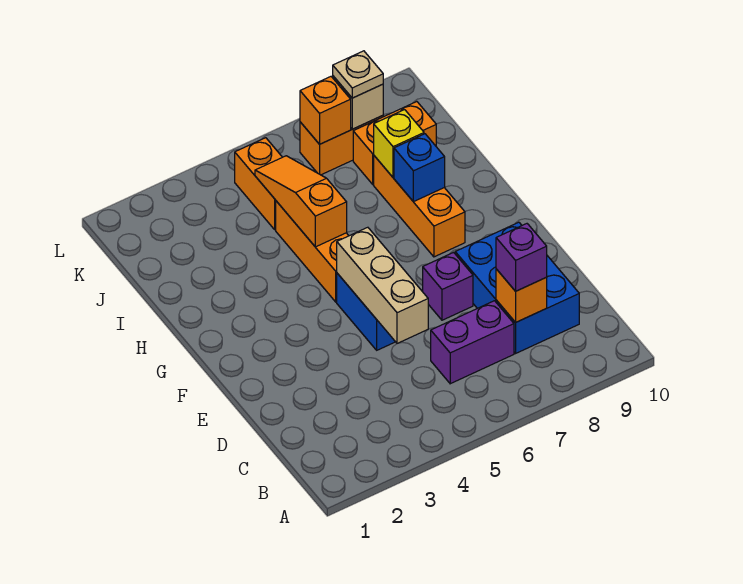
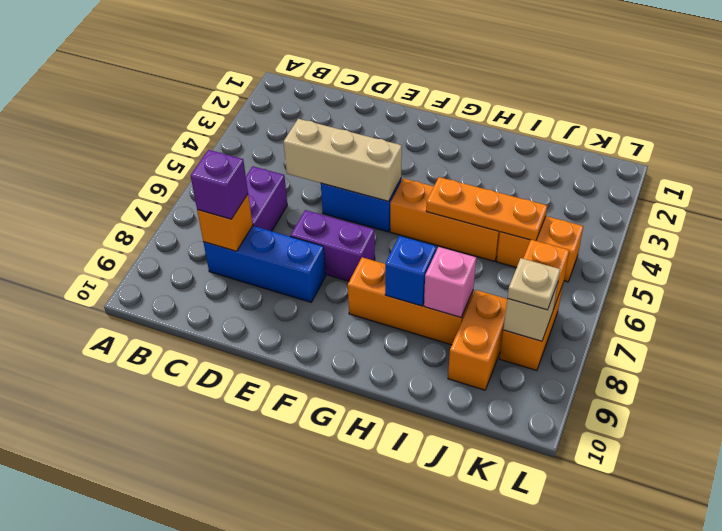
blue brick C8:E9 level 1 -> blue brick C8:E8 level 1
purple brick E7 level 1 -> purple brick E7:F7 level 1
orange slope H5:J5 level 2 top H -> orange plate H5:J5 level 2
yellow brick I8 level 2 -> pink brick I8 level 2

